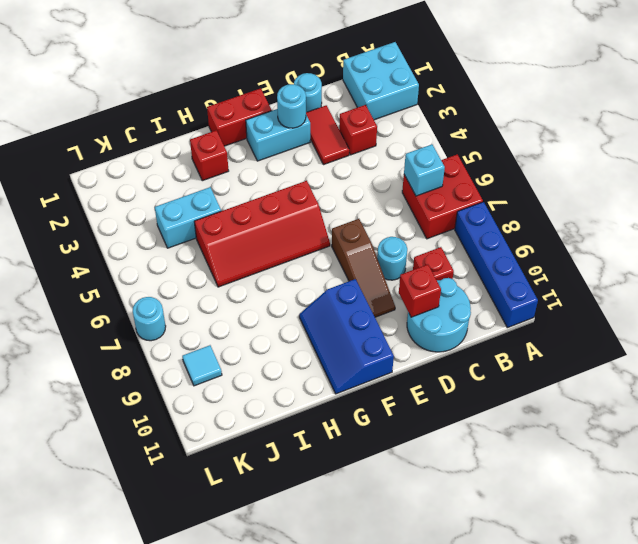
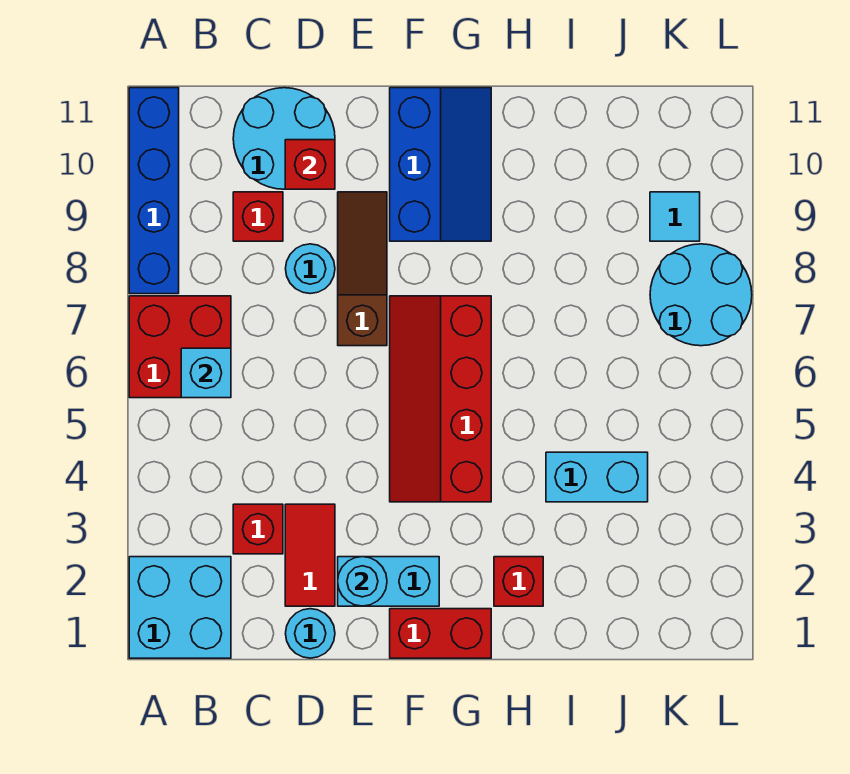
red slope F5:I6 level 1 top 5 -> red slope F4:G7 level 1 top G
cyan round brick L7 level 1 -> cyan round brick K7:L8 level 1

